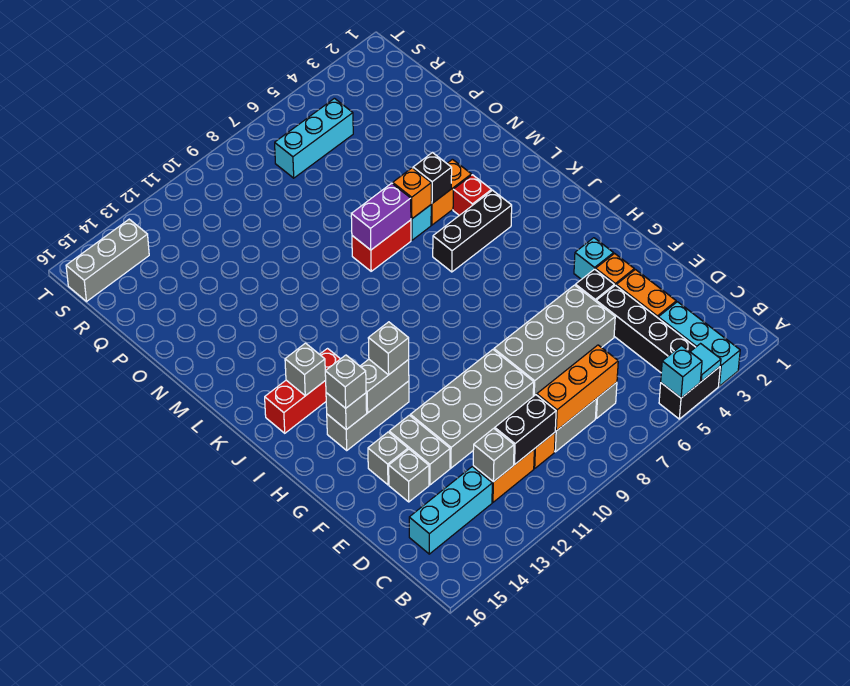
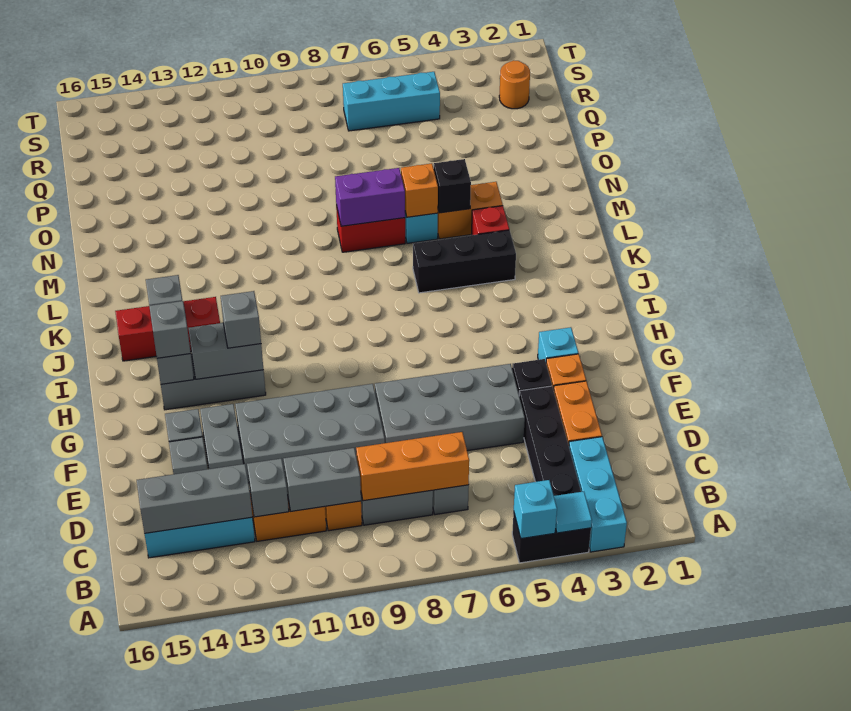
black brick C10:C11 level 2 -> grey brick C10:C11 level 2
none -> orange round brick R2 level 1
grey brick S14:S16 level 1 -> grey brick C13:C15 level 2

